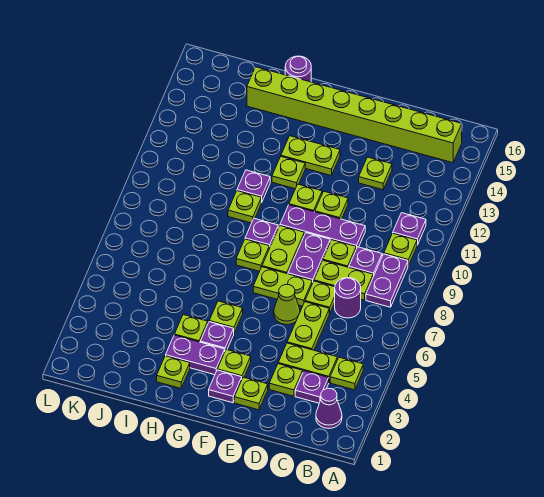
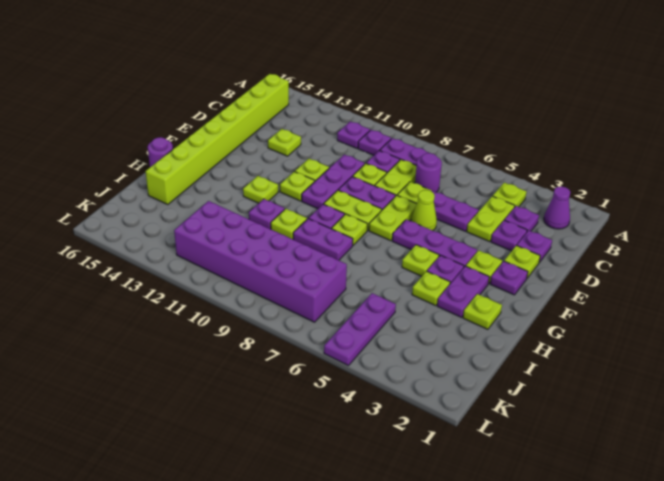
lime plate B10 level 1 -> purple plate B10 level 1
none -> purple plate D2 level 1
lime plate D3 level 1 -> purple plate D3 level 1
lime plate D5:D6 level 1 -> purple plate D5:D6 level 1
none -> purple plate F4:F6 level 1
lime plate F13:G13 level 1 -> none
none -> purple plate H8:H9 level 1
none -> purple plate J5:L5 level 1
none -> purple brick J7:K12 level 1

